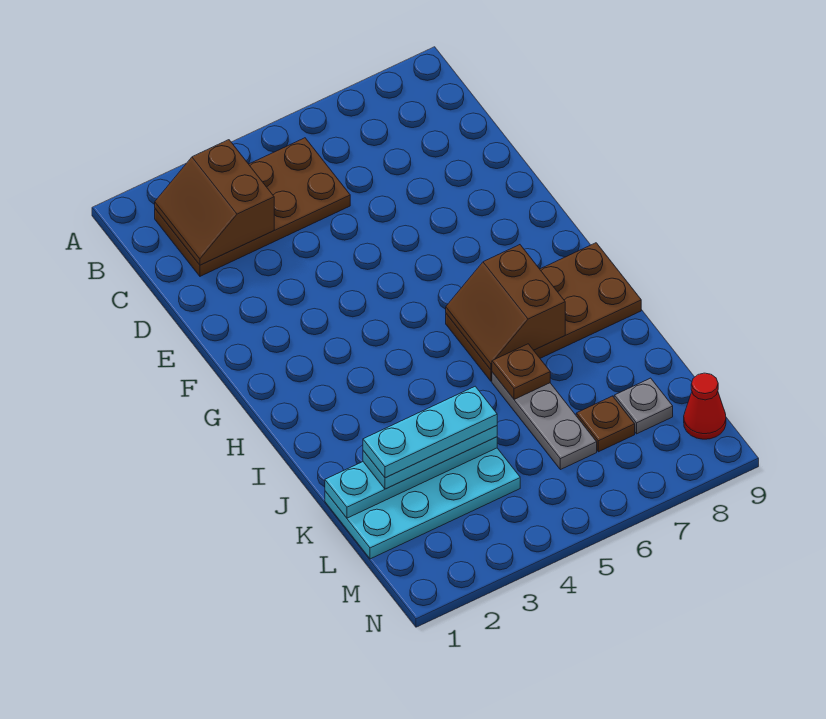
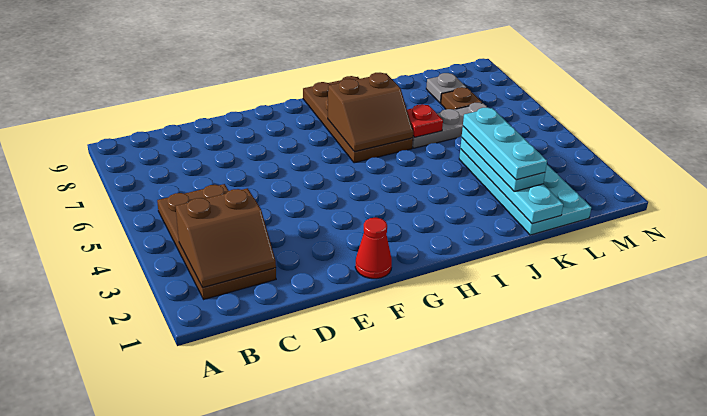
brown plate J6 level 2 -> red plate J6 level 2
red cone M9 level 1 -> red cone F1 level 1

